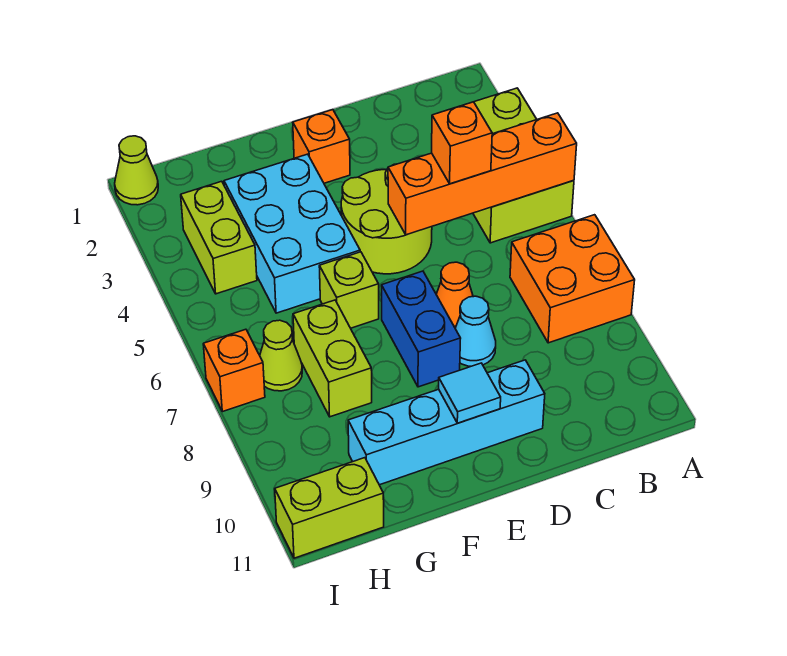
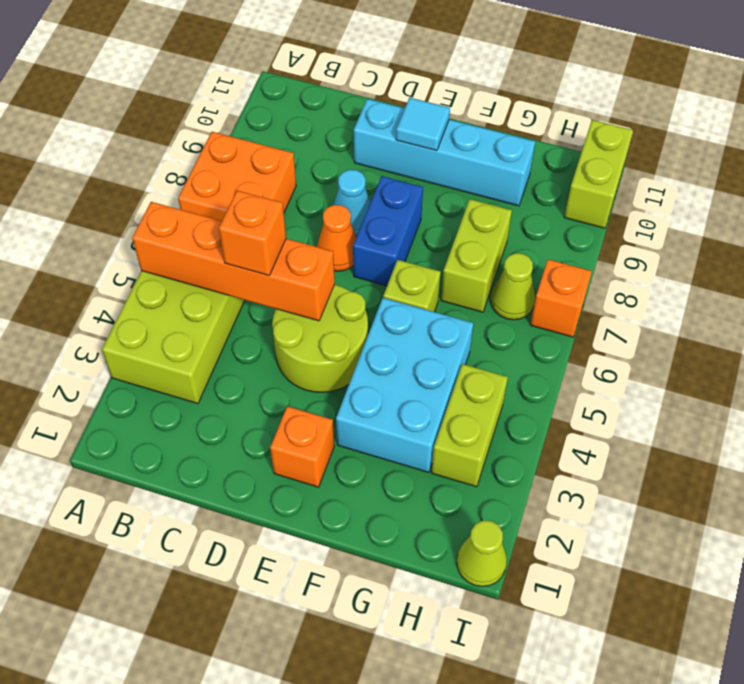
lime brick H11:I11 level 1 -> lime brick I10:I11 level 1

